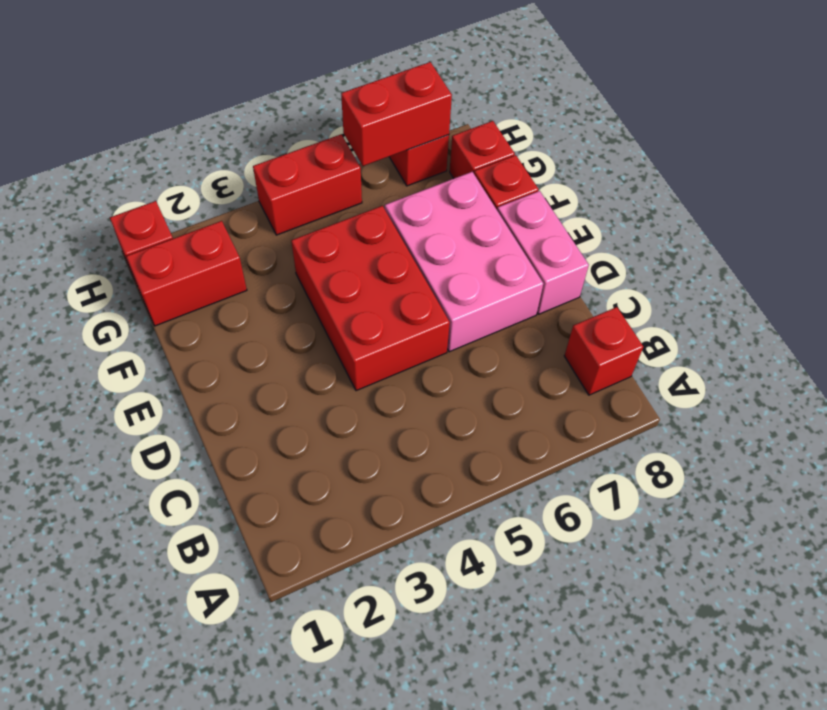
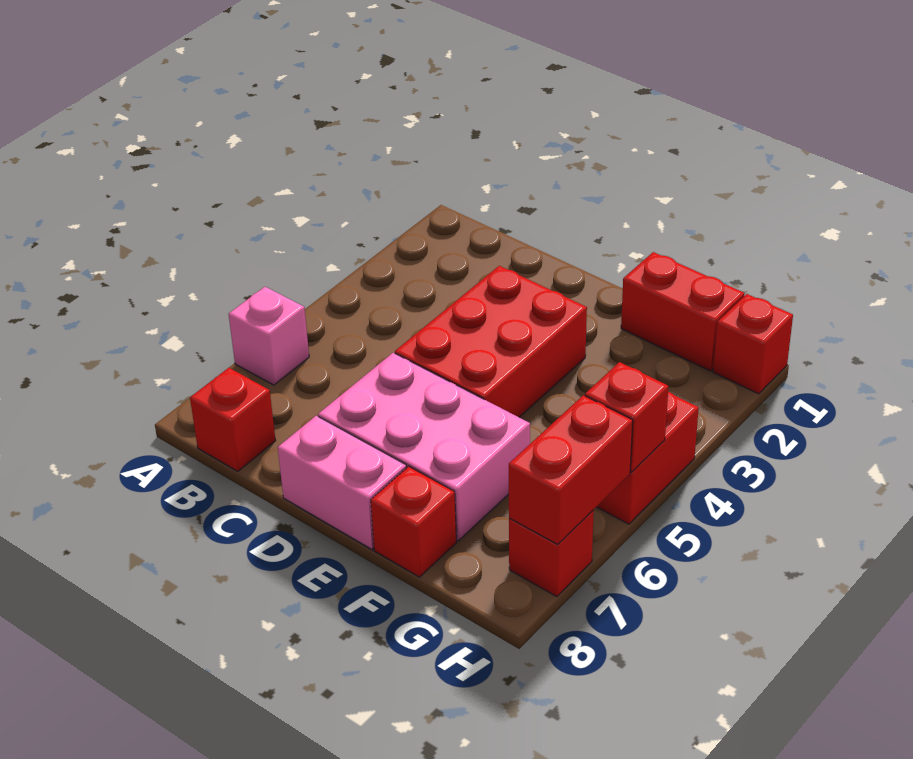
none -> pink brick A6 level 1
red brick D4:F5 level 1 -> red brick D3:E5 level 1
red brick G1:G2 level 1 -> red brick F1:G1 level 1
red brick G8 level 1 -> red brick H5 level 2

